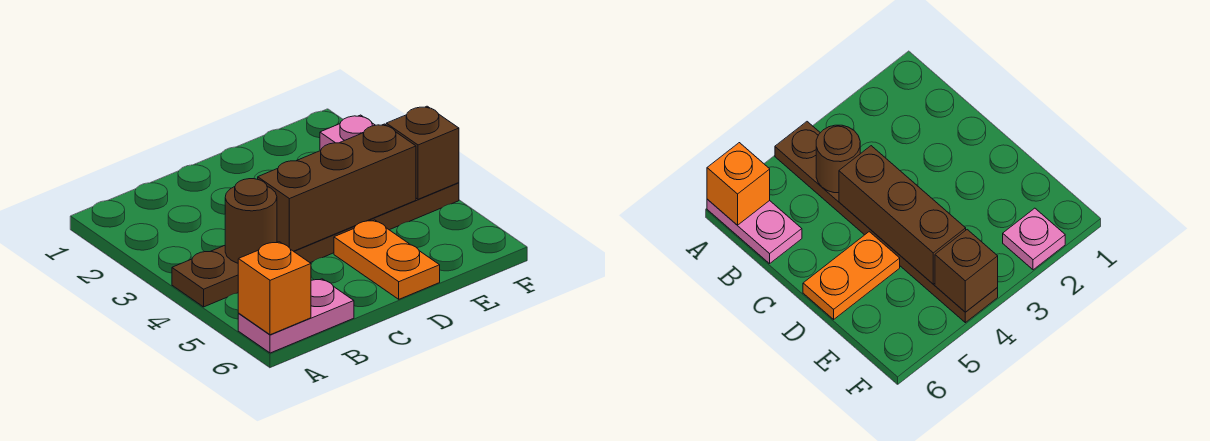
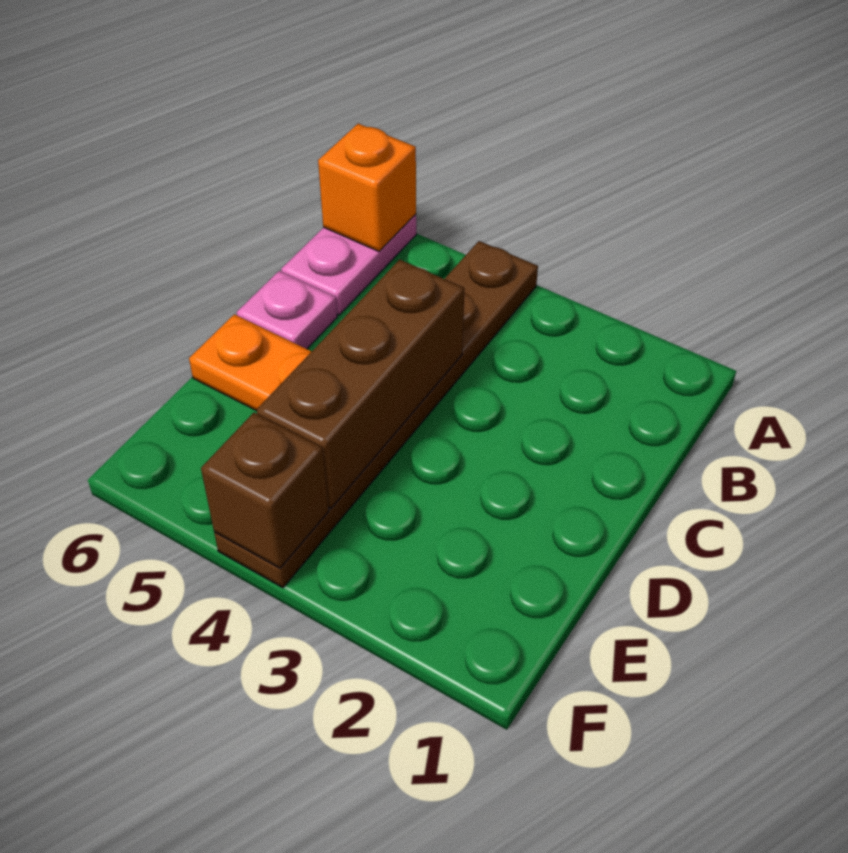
brown round brick B4 level 2 -> none
pink plate F2 level 1 -> pink plate C6 level 1

